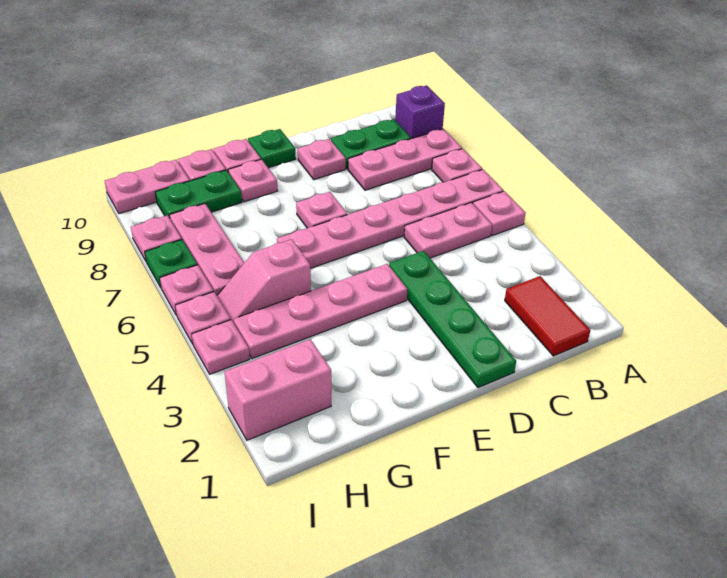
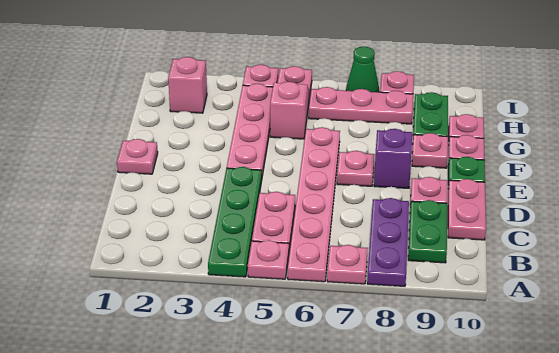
pink plate A8:C8 level 1 -> purple plate A8:C8 level 1
purple brick A9 level 1 -> purple brick E8 level 1
red tile B1:B2 level 1 -> none
green plate D1:D4 level 1 -> green plate A4:D4 level 1
pink brick H2:I2 level 1 -> pink brick H2 level 1
pink plate H10:I10 level 1 -> pink plate C10:D10 level 1
pink plate I6 level 1 -> pink plate E1 level 1
green plate I7 level 1 -> green cone I7 level 1

